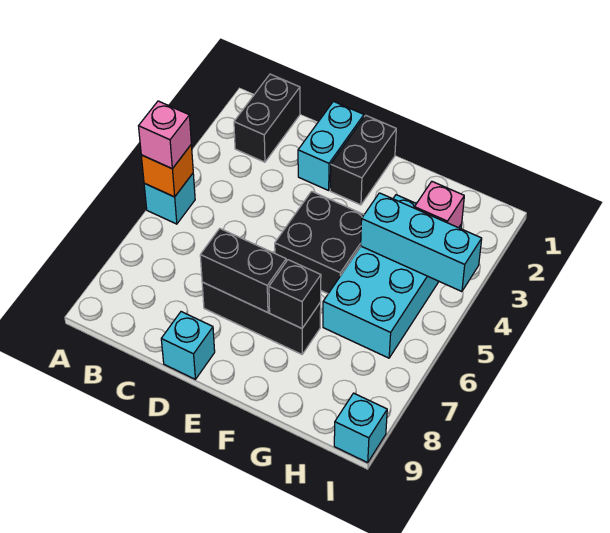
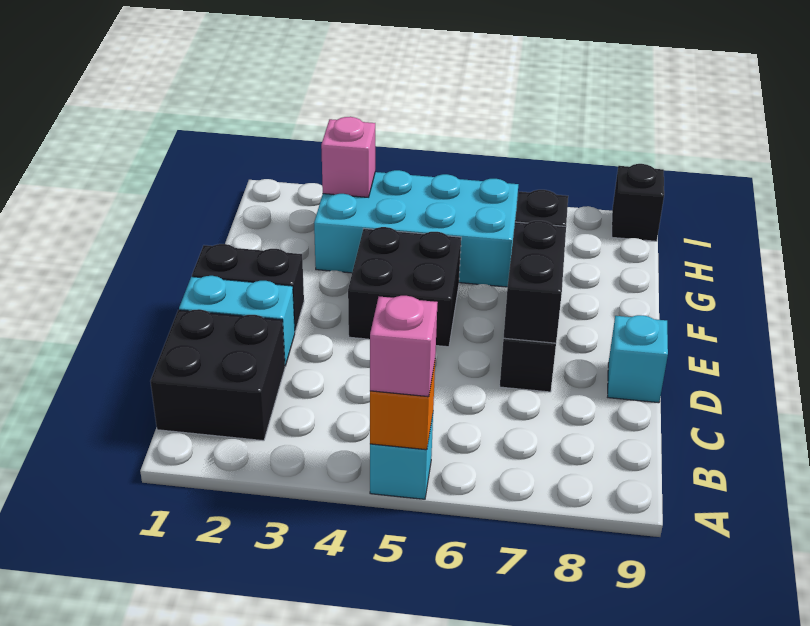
black brick B1:B2 level 1 -> black brick B1:C2 level 1
cyan brick G4:I4 level 2 -> none
cyan brick I9 level 1 -> black brick I9 level 1

